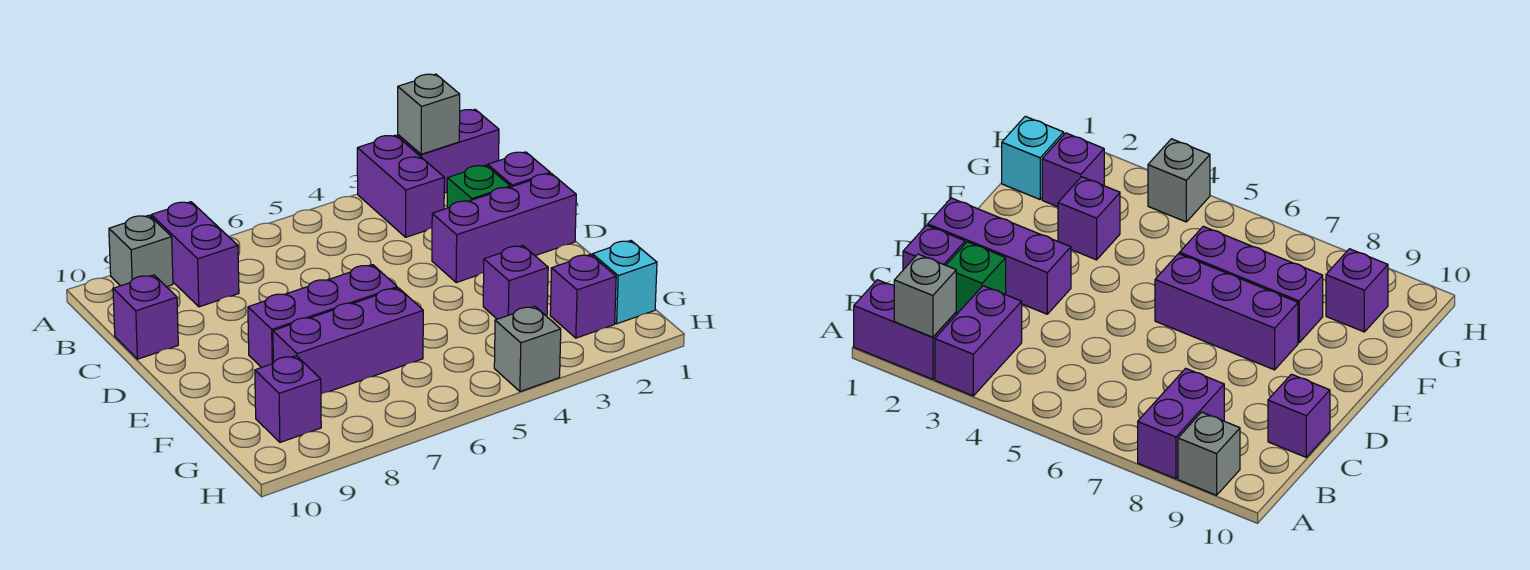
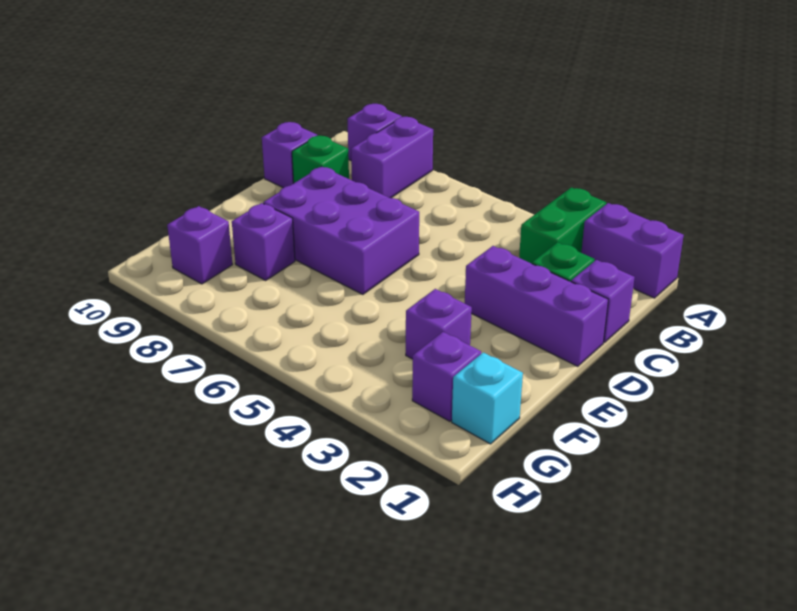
grey brick A2 level 2 -> none
purple brick A3:B3 level 1 -> green brick A3:B3 level 1
grey brick A9 level 1 -> purple brick A9 level 1
none -> green brick C9 level 1
purple brick E6:E8 level 1 -> purple brick D6:E8 level 1
purple brick F6:F8 level 1 -> purple brick F8 level 1
grey brick H4 level 1 -> none

